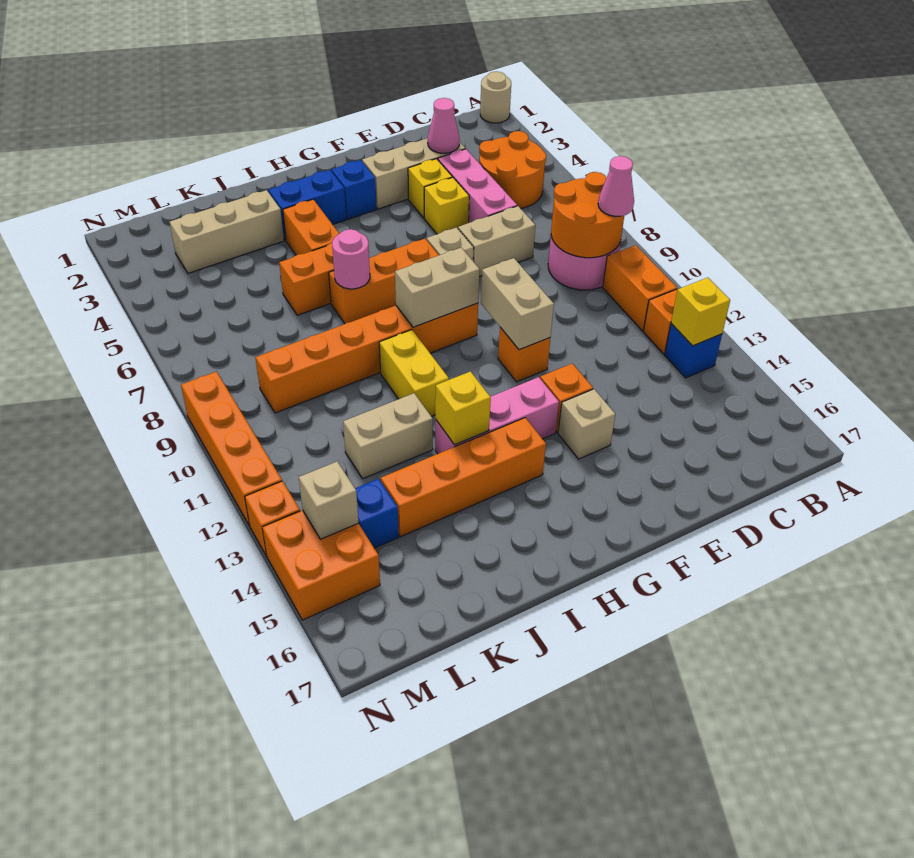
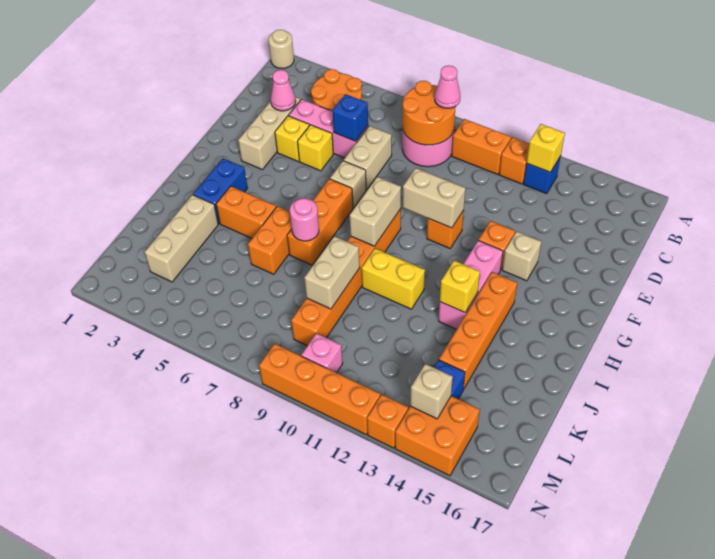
blue brick G3 level 1 -> blue brick D6 level 2
tan brick J12:K12 level 1 -> tan brick J9:K9 level 2
none -> pink brick M10 level 1

